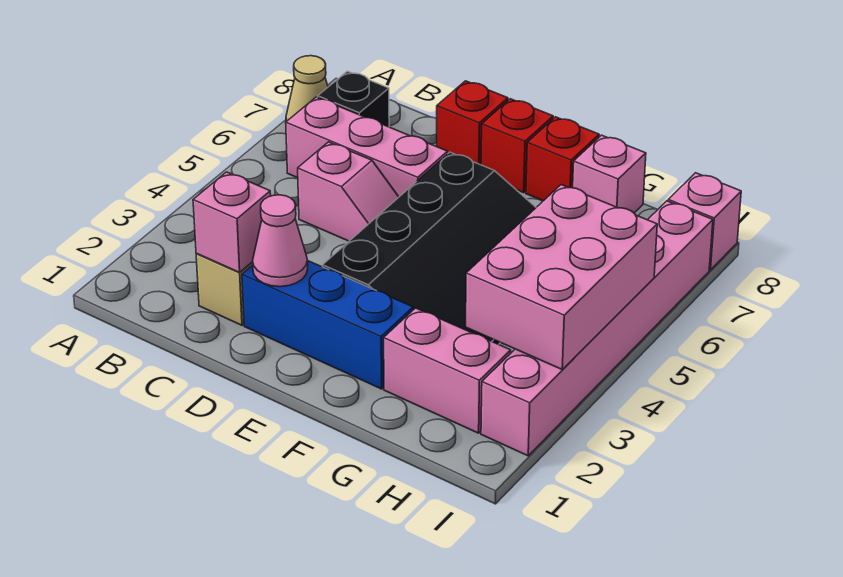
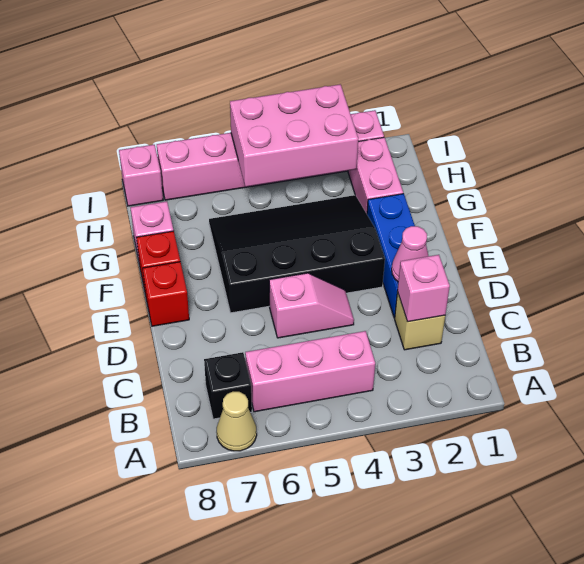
pink brick B6:D6 level 1 -> pink brick B4:B6 level 1
pink slope C5:D5 level 1 top C -> pink slope D4:D5 level 1 top 5
red brick D8 level 1 -> none

